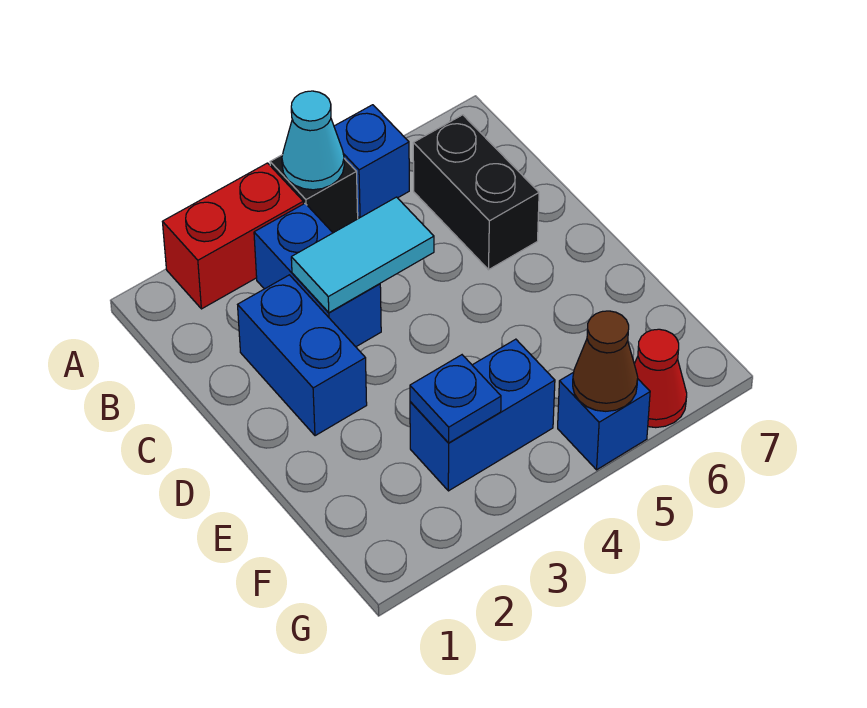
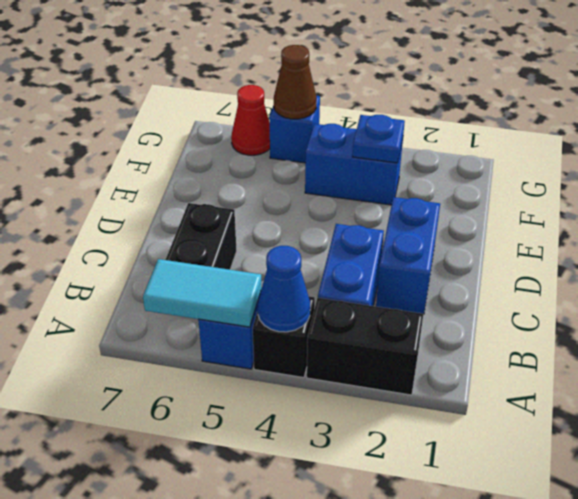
red brick A2:A3 level 1 -> black brick A2:A3 level 1
cyan cone A4 level 2 -> blue cone A4 level 2
cyan tile C3:C4 level 2 -> cyan tile A5:A6 level 2

